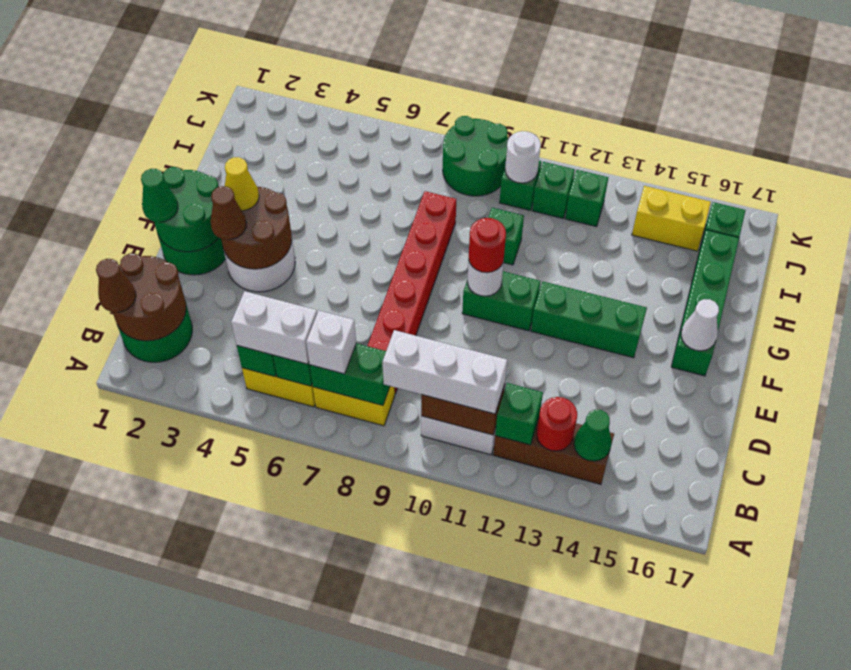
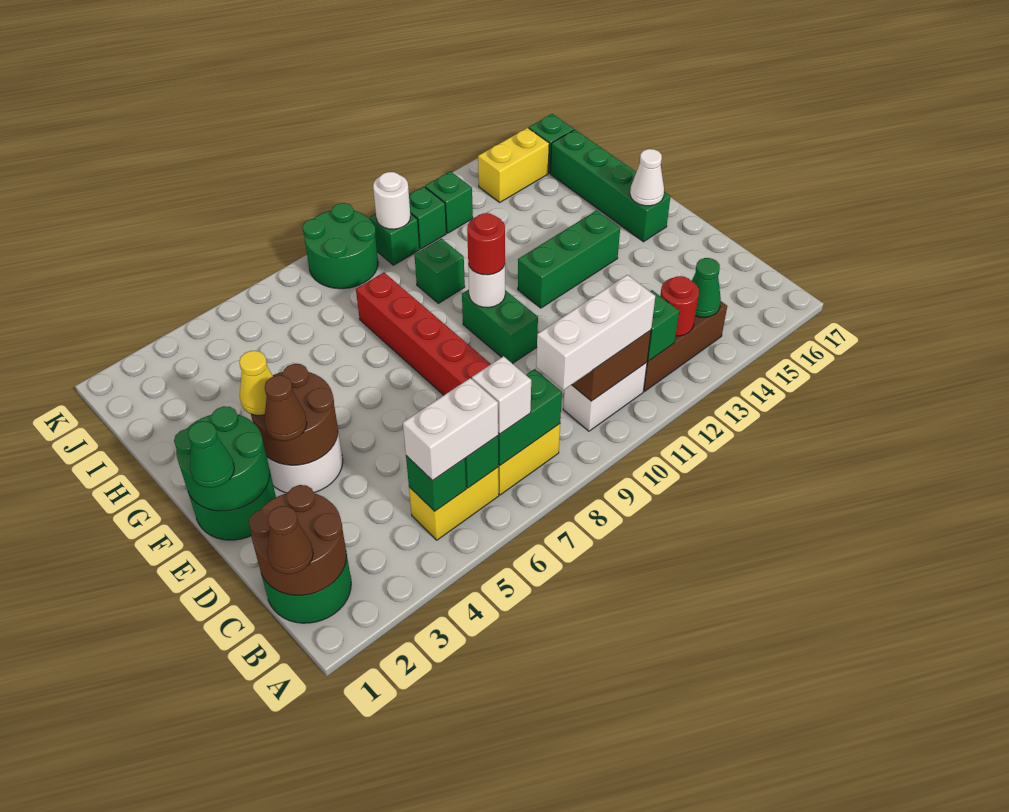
green brick F10:F11 level 1 -> green brick E10:F10 level 1

